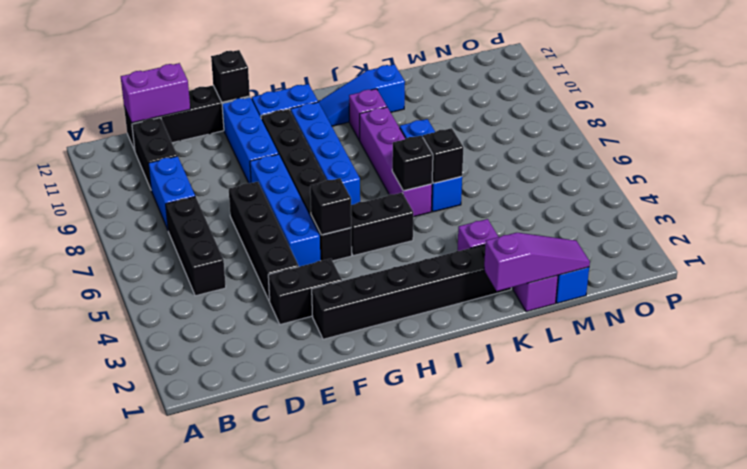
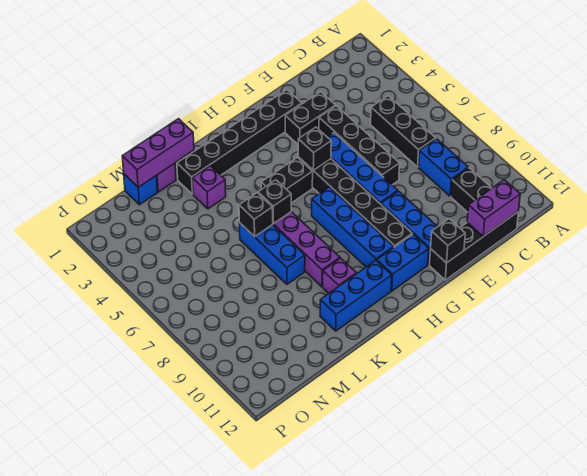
blue slope I11:K11 level 1 top K -> blue brick I11:K11 level 1
purple slope K1:M1 level 2 top K -> purple brick K1:M1 level 2

